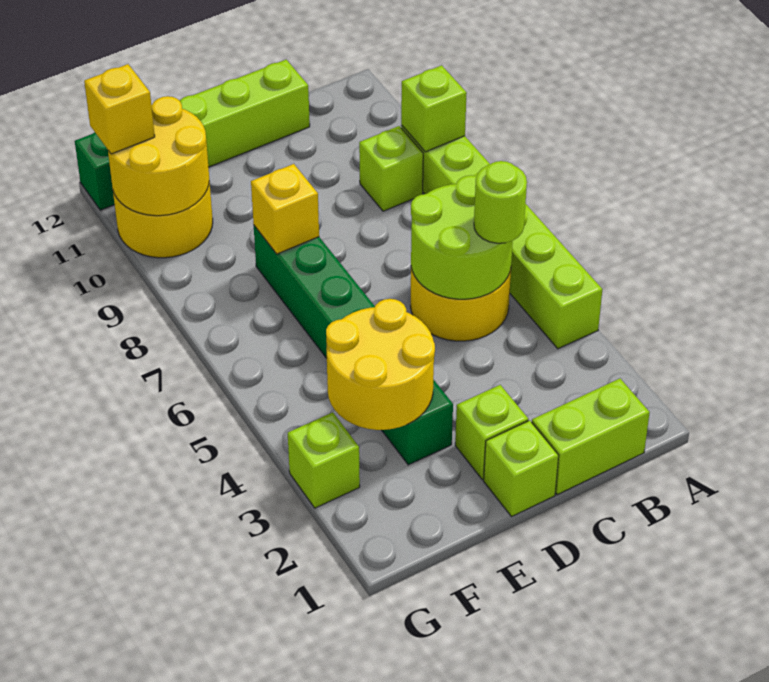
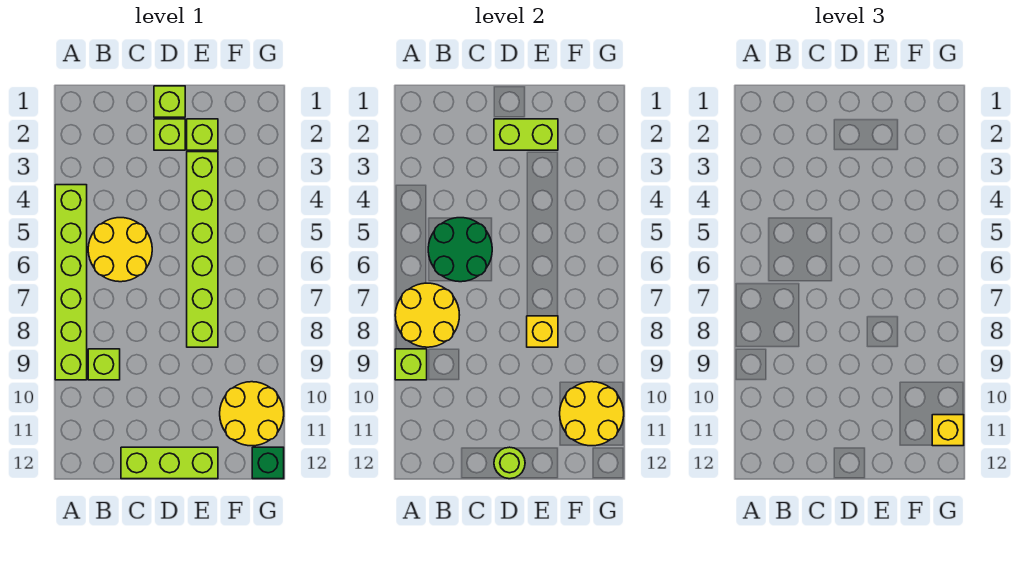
lime brick B1:C1 level 1 -> lime brick D2:E2 level 2
lime round brick B5:C6 level 2 -> green round brick B5:C6 level 2
lime round brick B5 level 3 -> lime round brick D12 level 2
green brick E3:E8 level 1 -> lime brick E3:E8 level 1
yellow round brick E3:F4 level 2 -> yellow round brick A7:B8 level 2
lime brick G3 level 1 -> lime brick E2 level 1

